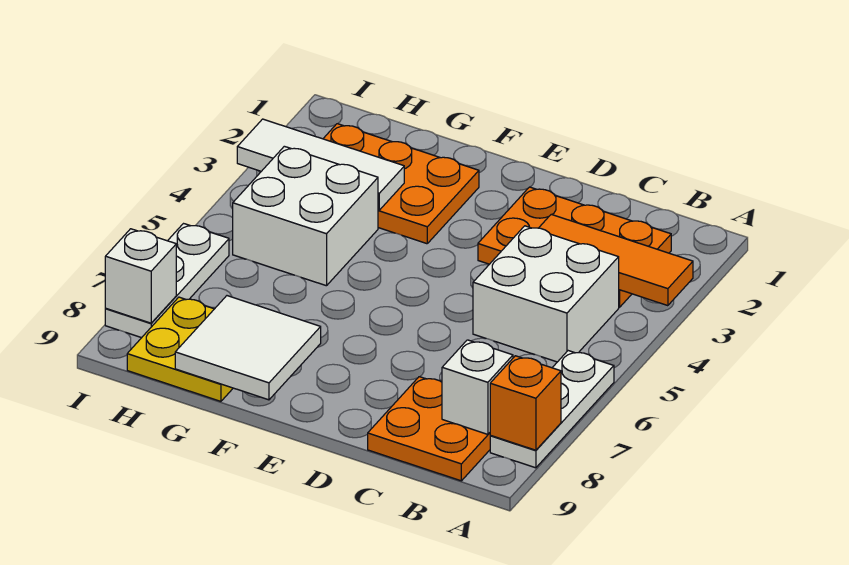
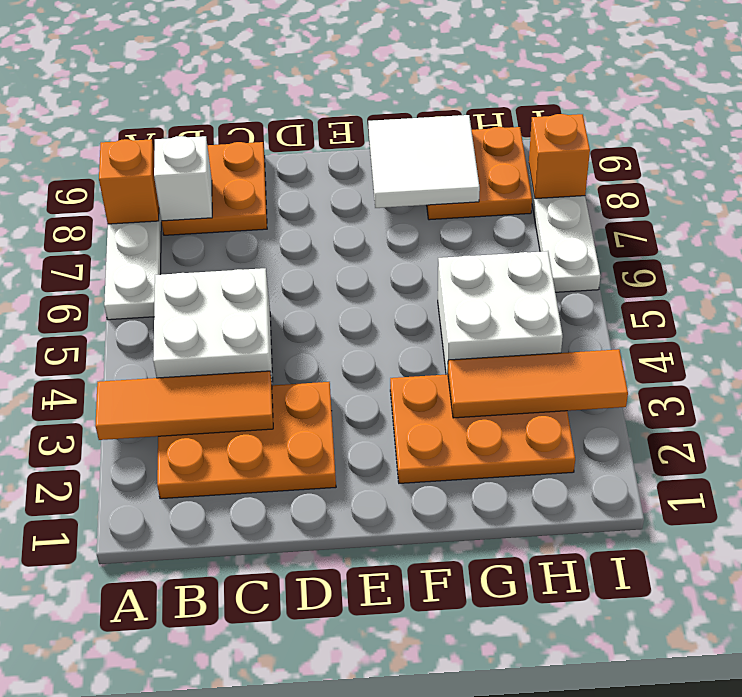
white tile G3:I3 level 2 -> orange tile G3:I3 level 2
yellow plate G8:H9 level 1 -> orange plate G8:H9 level 1
white brick I8 level 2 -> orange brick I8 level 2

